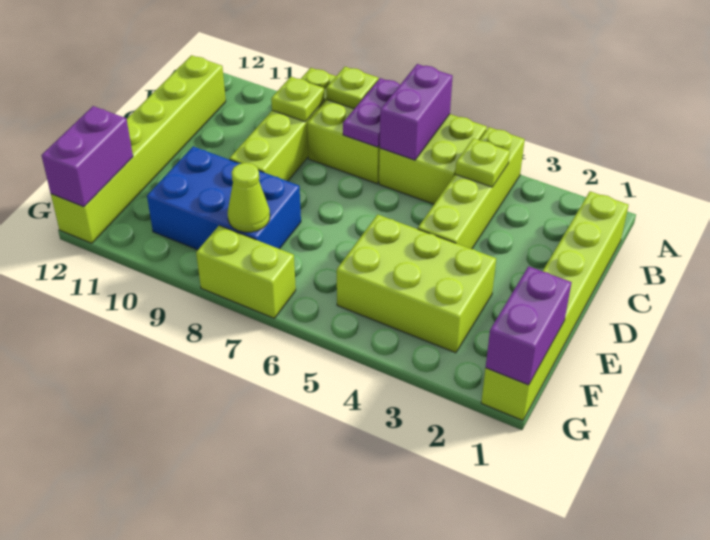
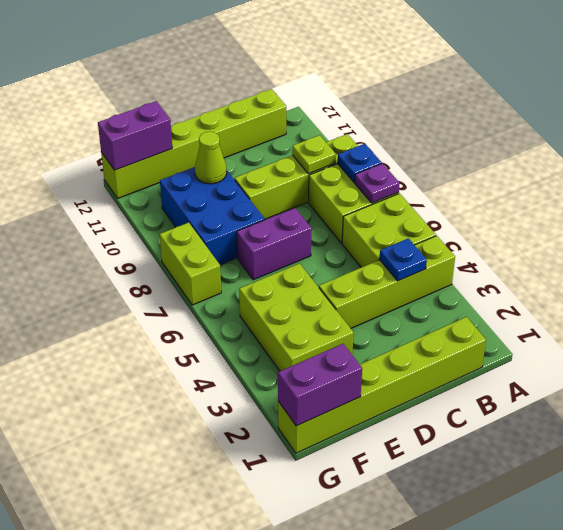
purple brick A6:B6 level 2 -> purple brick D7:E7 level 1
purple plate A7:B7 level 2 -> purple plate A7 level 2
lime plate A8 level 2 -> blue plate A8 level 2
lime plate B4 level 2 -> blue plate B4 level 2
lime cone F8 level 2 -> lime cone E10 level 2

